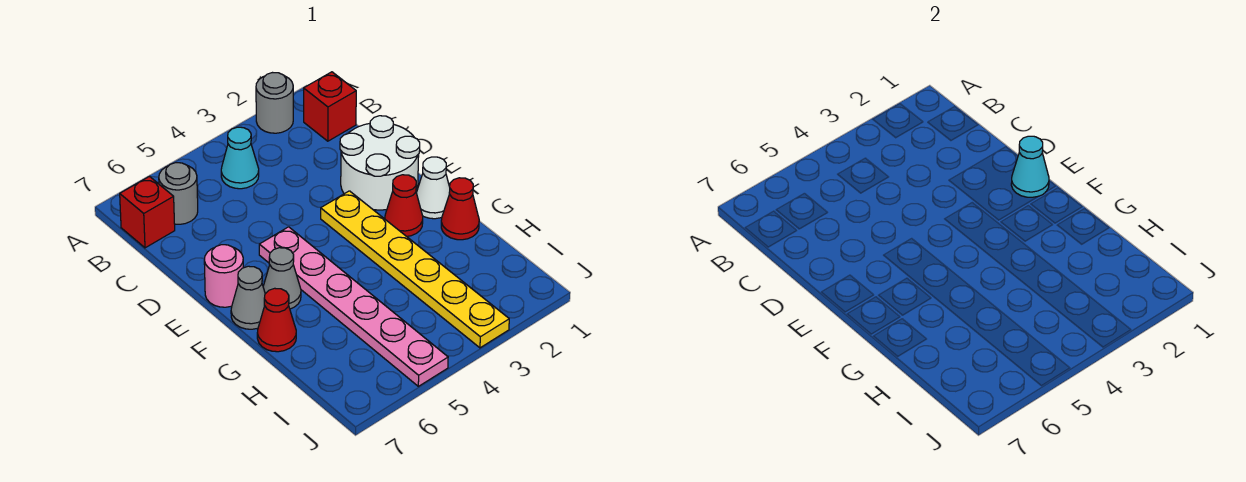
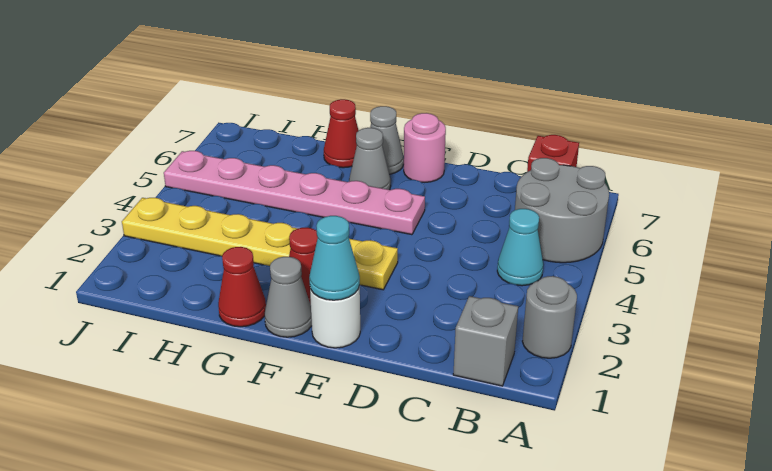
red brick B1 level 1 -> grey brick B1 level 1
grey round brick B6 level 1 -> grey round brick A5:B6 level 1
white round brick D1:E2 level 1 -> white round brick E1 level 1
white cone F1 level 1 -> grey cone F1 level 1

